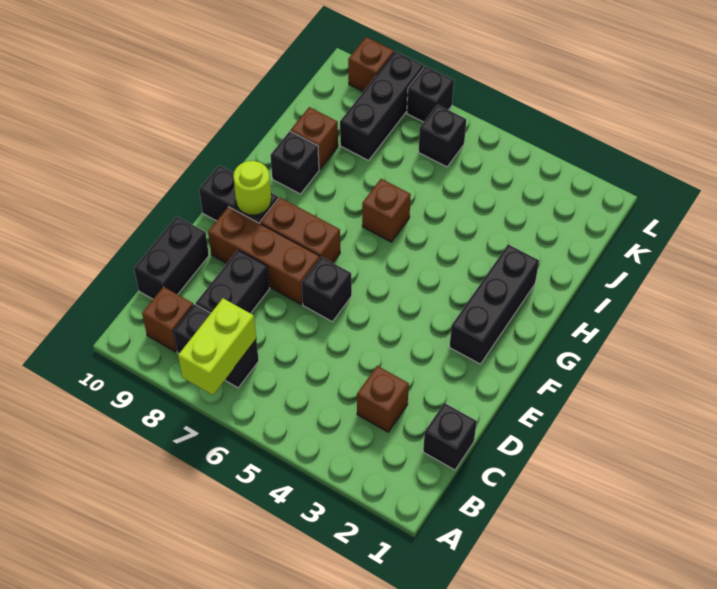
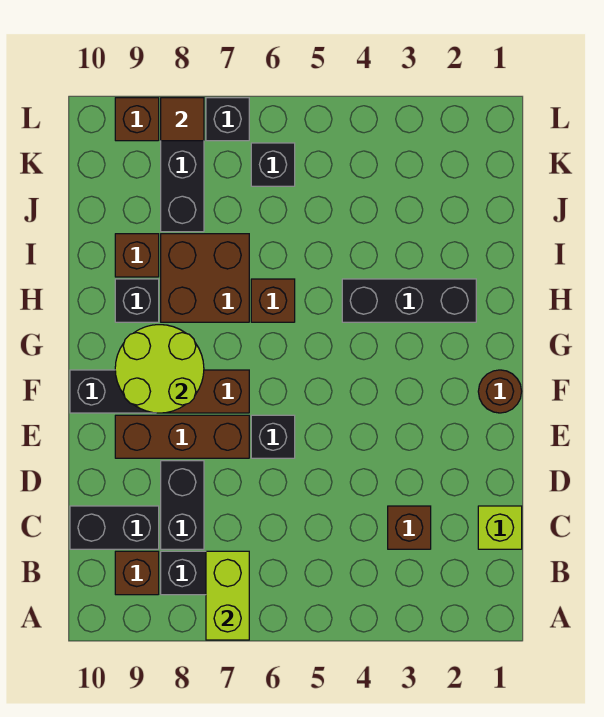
black brick C1 level 1 -> lime brick C1 level 1
black brick C10:D10 level 1 -> black brick C9:C10 level 1
none -> brown round brick F1 level 1
black brick F2:H2 level 1 -> black brick H2:H4 level 1
lime round brick F9 level 2 -> lime round brick F8:G9 level 2
none -> brown brick H7:I8 level 1
none -> brown tile L8 level 2

